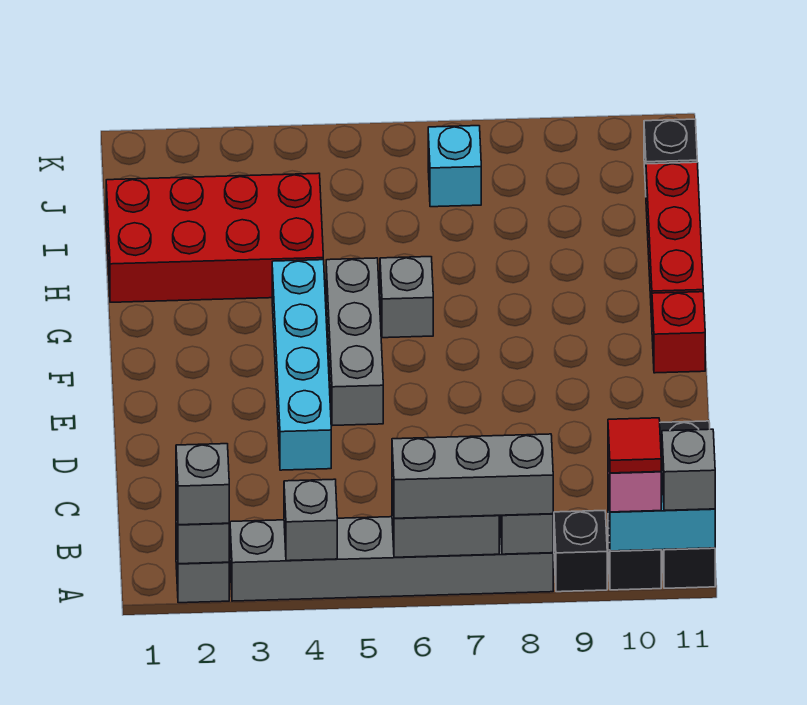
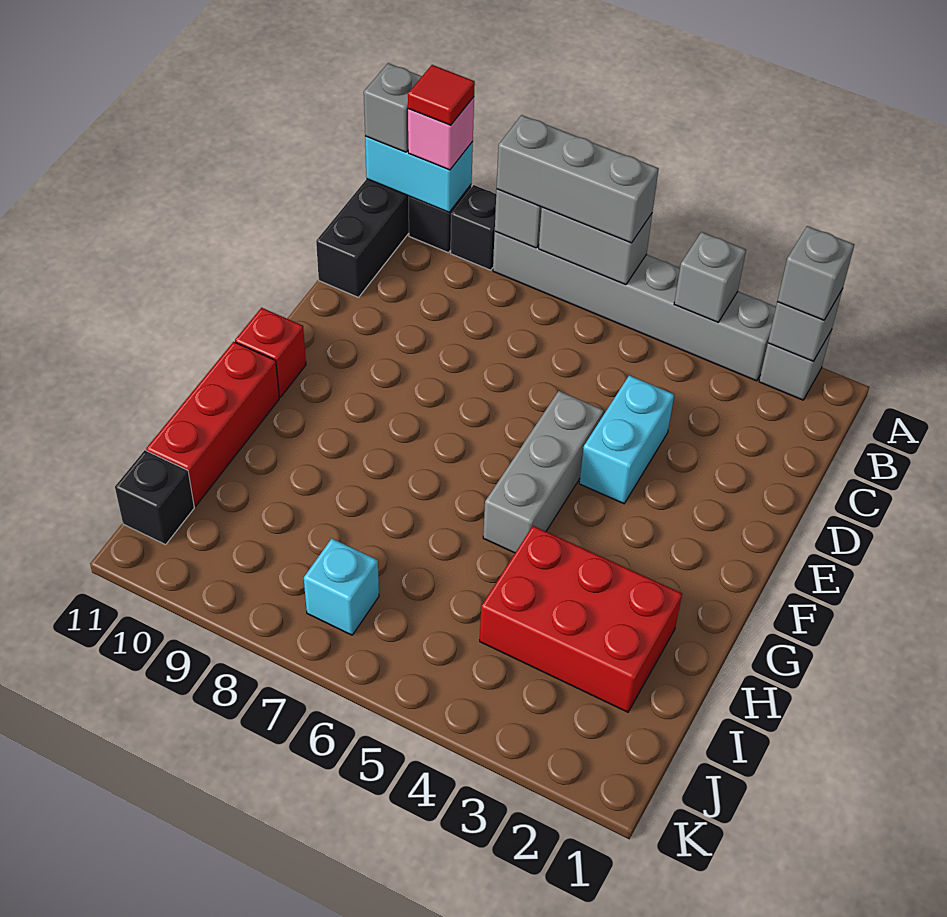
cyan brick D4:G4 level 1 -> cyan brick D4:E4 level 1
grey brick G6 level 1 -> none
red brick H1:I4 level 1 -> red brick H2:I4 level 1

